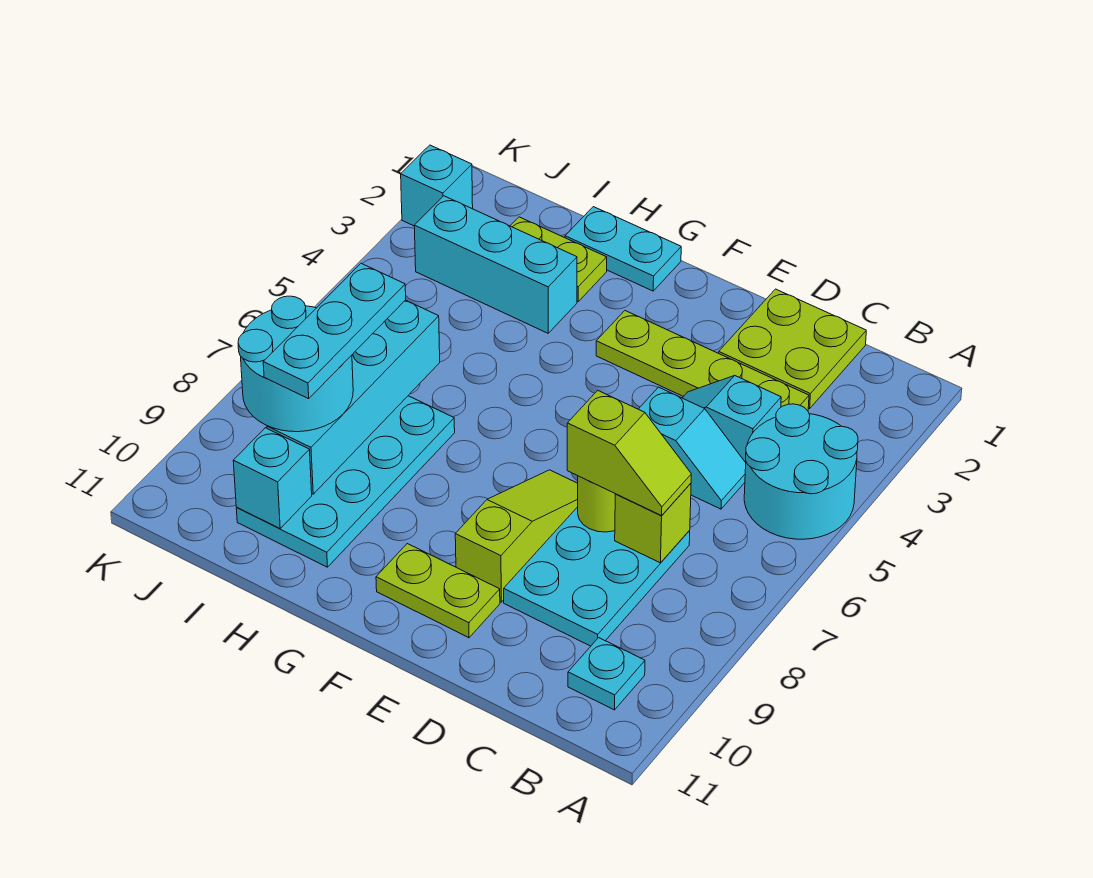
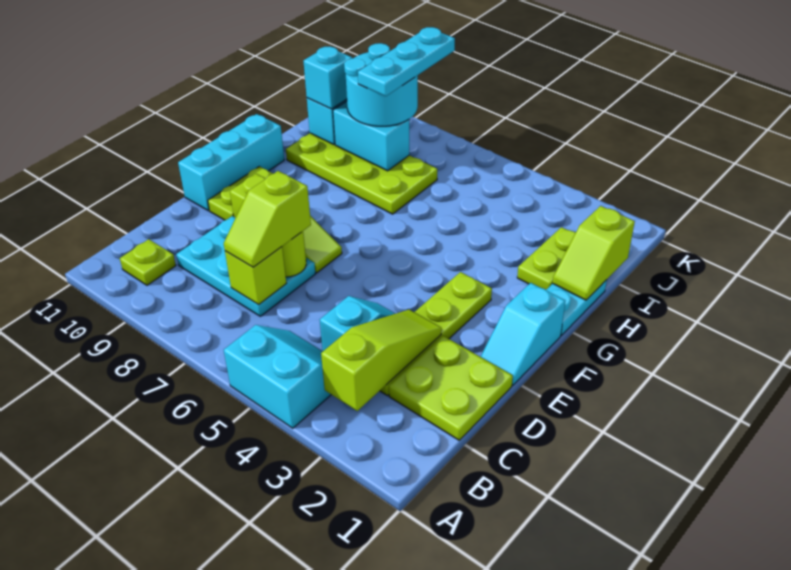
cyan round brick A4:B5 level 1 -> cyan slope A4:B5 level 1 top A
none -> lime slope B3:D3 level 2 top B
cyan plate B10 level 1 -> lime plate B10 level 1
cyan slope C5:D5 level 1 top D -> cyan slope E1:F1 level 1 top F
none -> lime slope H1:I1 level 2 top I
cyan brick H3:J3 level 1 -> cyan brick E11:G11 level 1
cyan plate H7:I10 level 1 -> lime plate H7:I10 level 1
cyan brick I6:I9 level 2 -> cyan brick I8:I9 level 2
cyan plate I7:I9 level 4 -> cyan plate I8:K8 level 4
cyan brick K2 level 1 -> cyan brick I10 level 3

